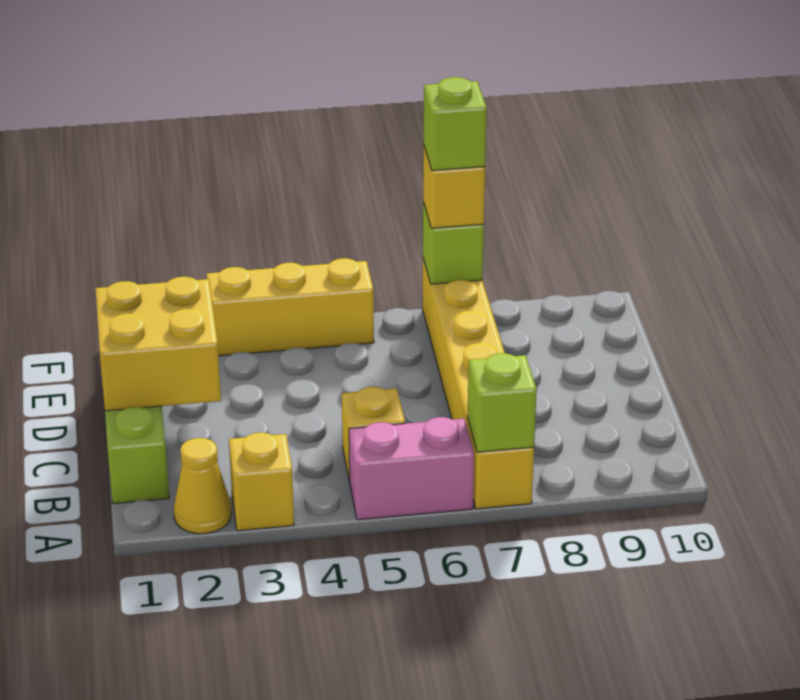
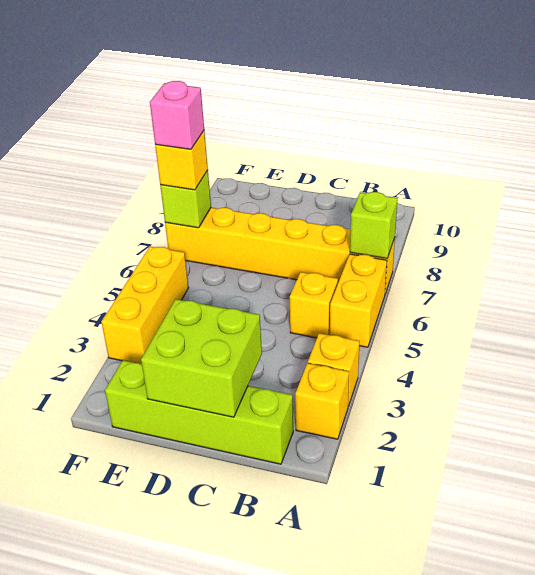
yellow cone A2 level 1 -> yellow brick A2 level 1
pink brick A5:A6 level 1 -> yellow brick A5:A6 level 1
yellow brick C1:D2 level 2 -> lime brick C1:D2 level 2
lime brick F7 level 4 -> pink brick F7 level 4

